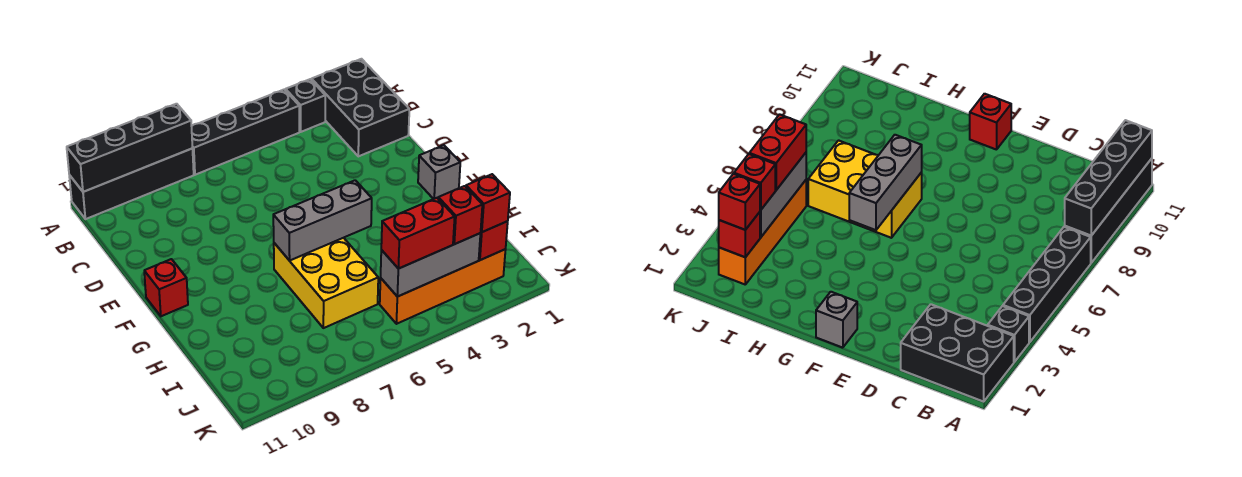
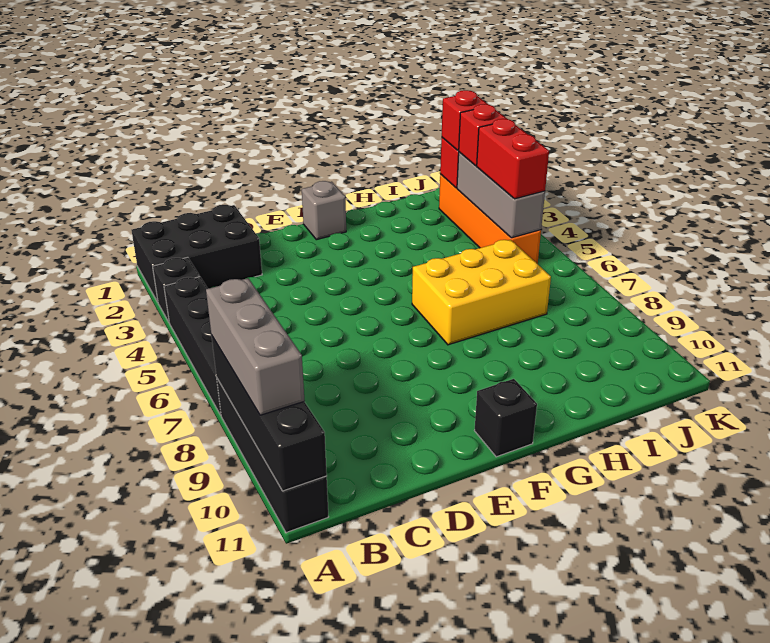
red brick F11 level 1 -> black brick F11 level 1
grey brick G5:G7 level 2 -> grey brick A8:A10 level 3

